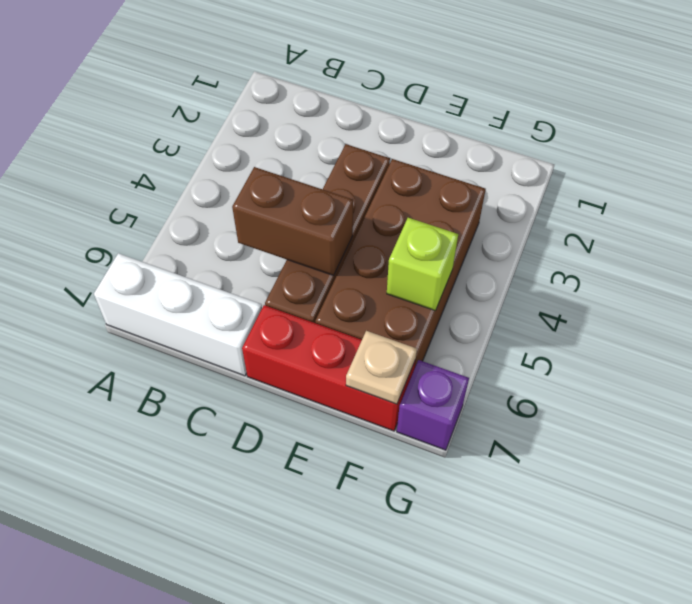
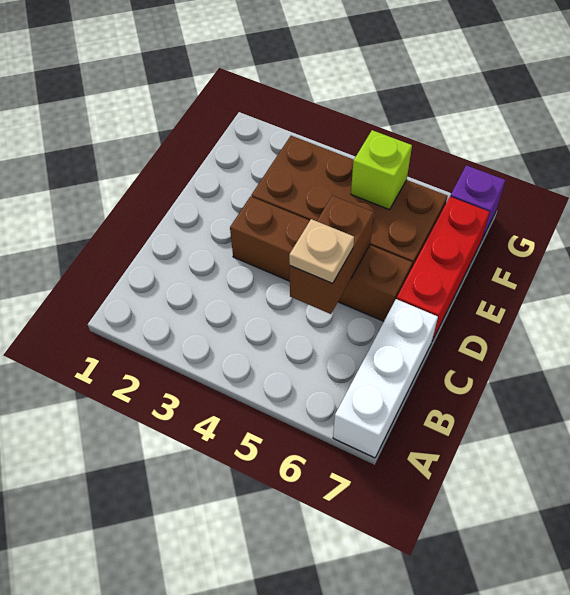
tan plate F7 level 2 -> tan plate C5 level 3

